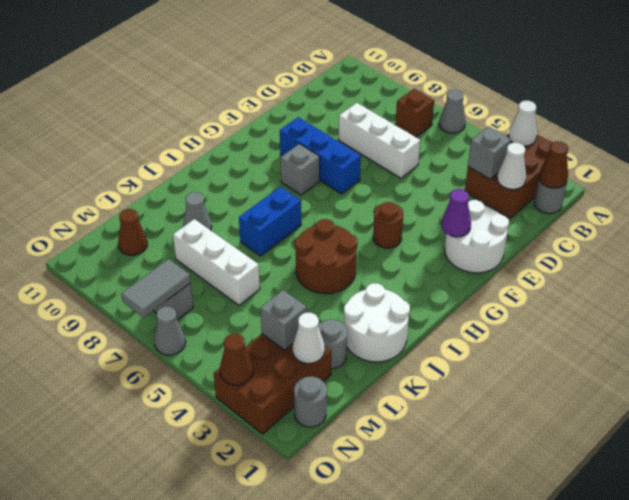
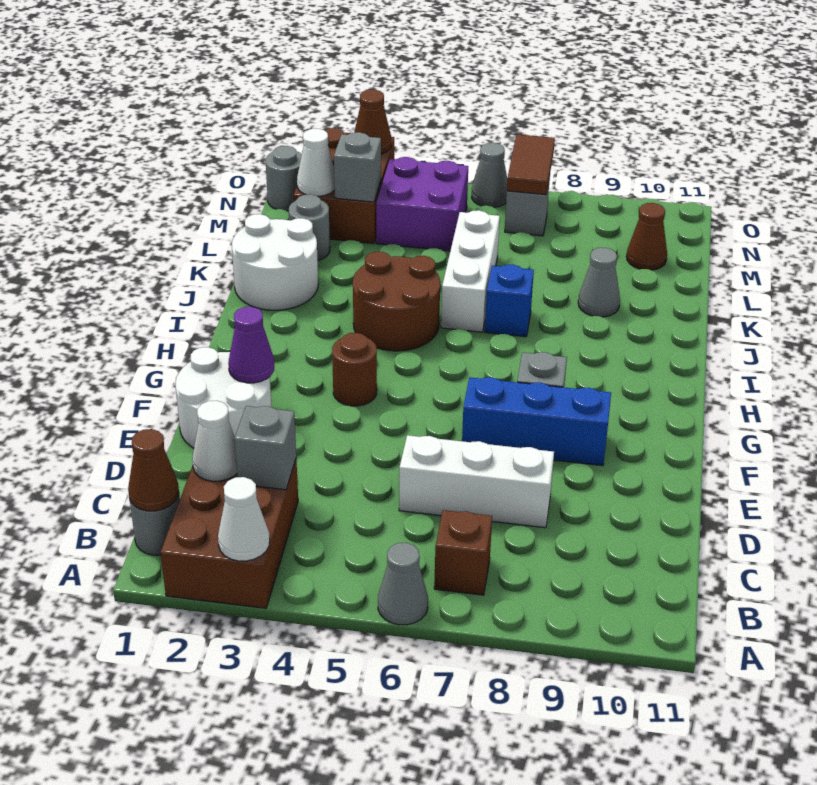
blue brick I7:J7 level 1 -> blue brick J7 level 1
white brick L6:L8 level 1 -> white brick J6:L6 level 1
none -> purple brick M4:N5 level 1
grey tile N7:O7 level 2 -> brown tile N7:O7 level 2

